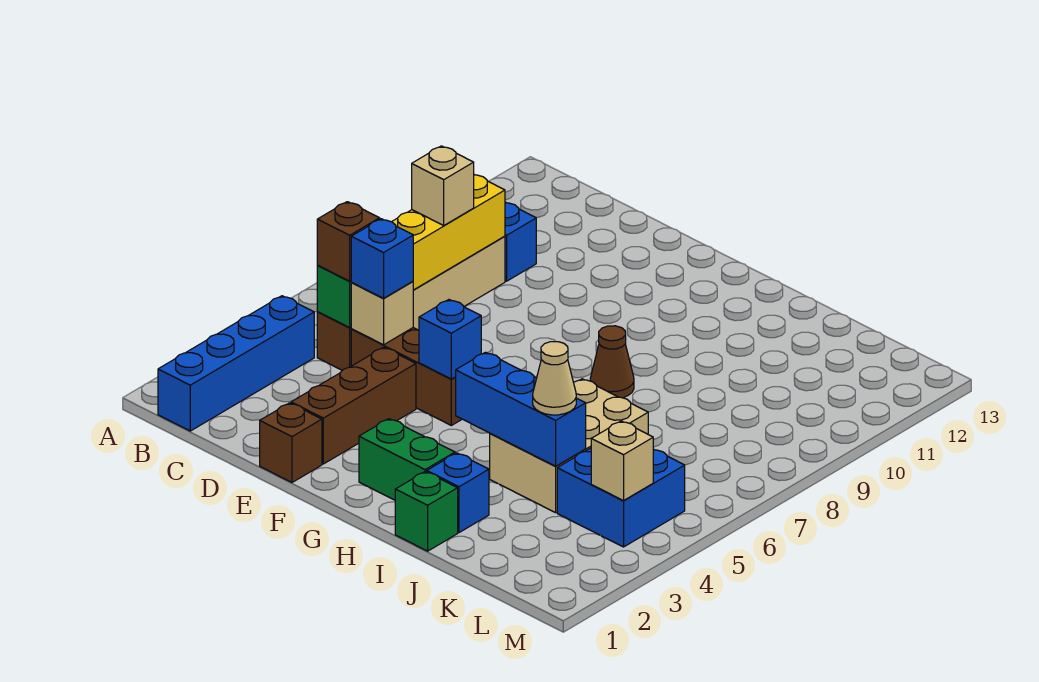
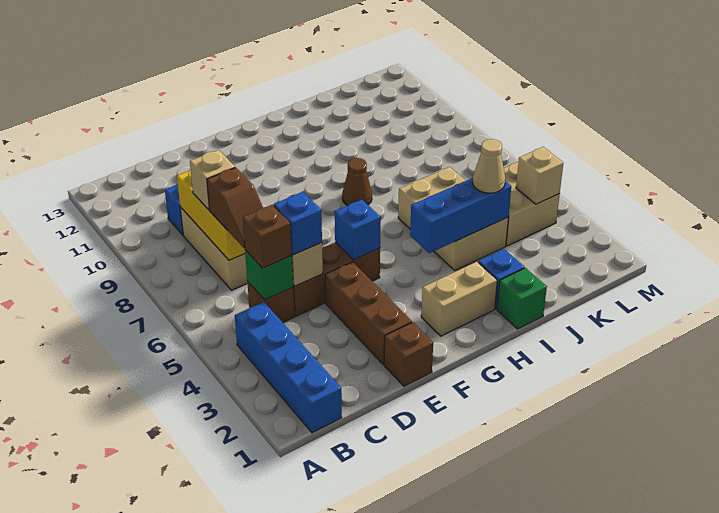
none -> brown slope C6:C7 level 3 top 7
green brick G2:H2 level 1 -> tan brick G2:H2 level 1
blue brick K4:L5 level 1 -> tan brick K4:L5 level 1

